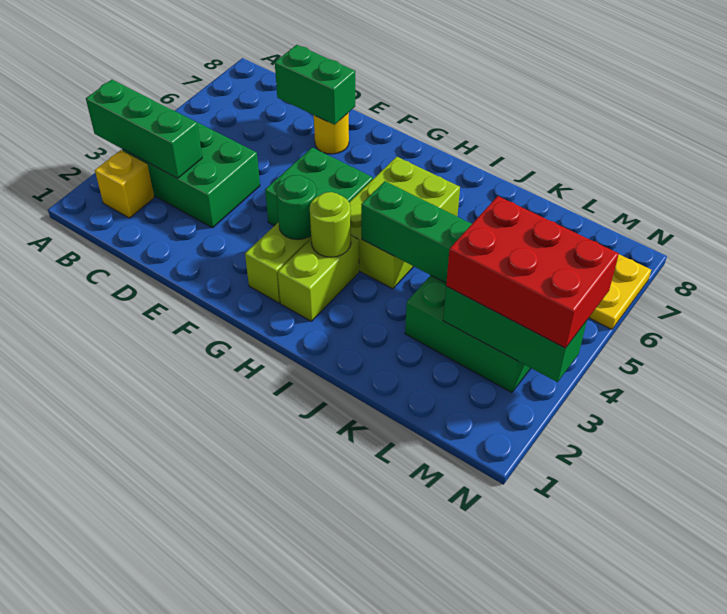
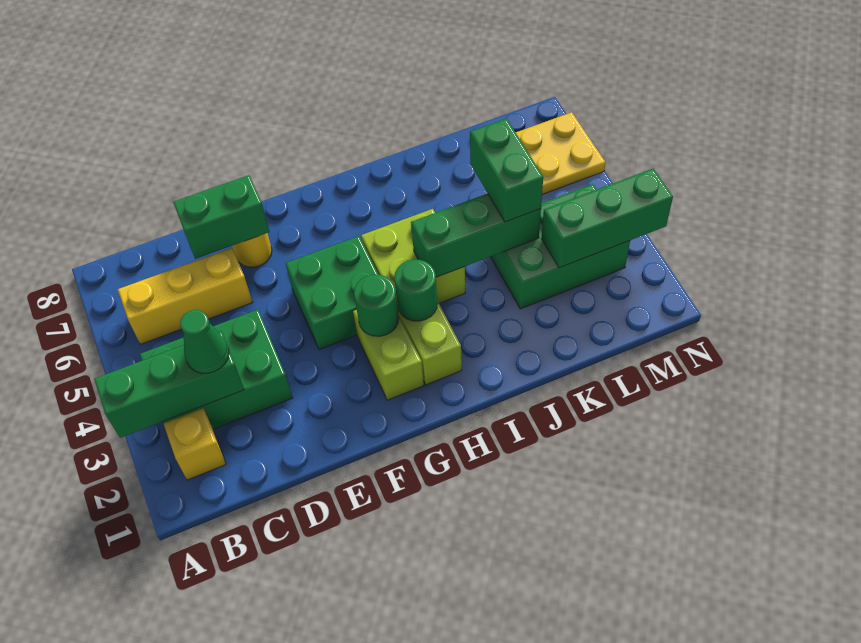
none -> yellow brick B6:D6 level 1
none -> green cone C3 level 3
lime round brick H3 level 2 -> green round brick H3 level 2
lime brick H4:I6 level 1 -> lime brick H4:I5 level 1
none -> green brick K4:K5 level 3
red brick L3:N4 level 3 -> none

